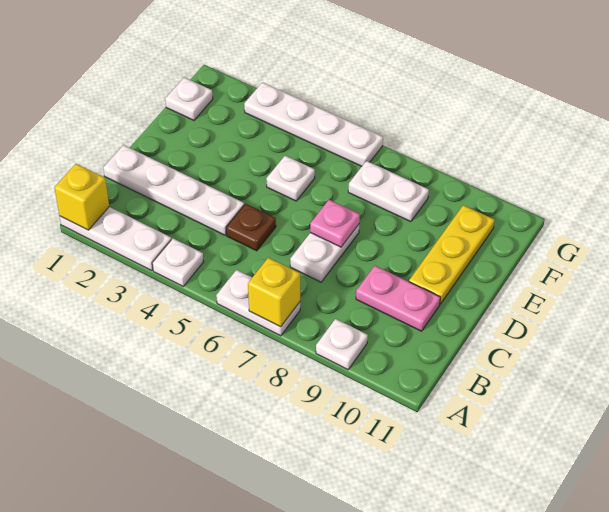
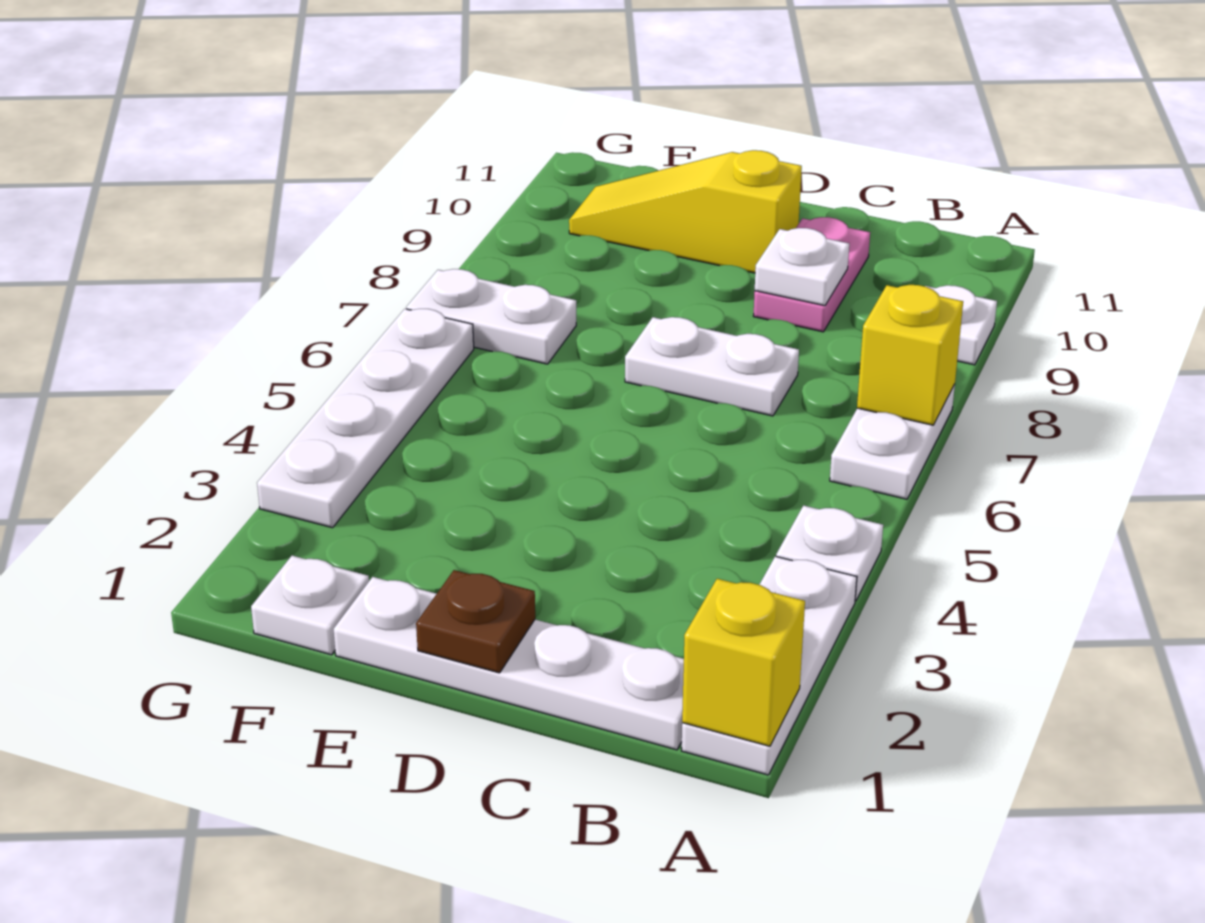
white plate C1:C4 level 1 -> white plate B1:E1 level 1
brown plate C5 level 1 -> brown plate D1 level 2
pink plate D7 level 2 -> none
yellow plate D10:F10 level 1 -> yellow slope D10:F10 level 1 top D
white plate E5 level 1 -> white plate C9 level 2
white plate F7:F8 level 1 -> white plate F7:G7 level 1

